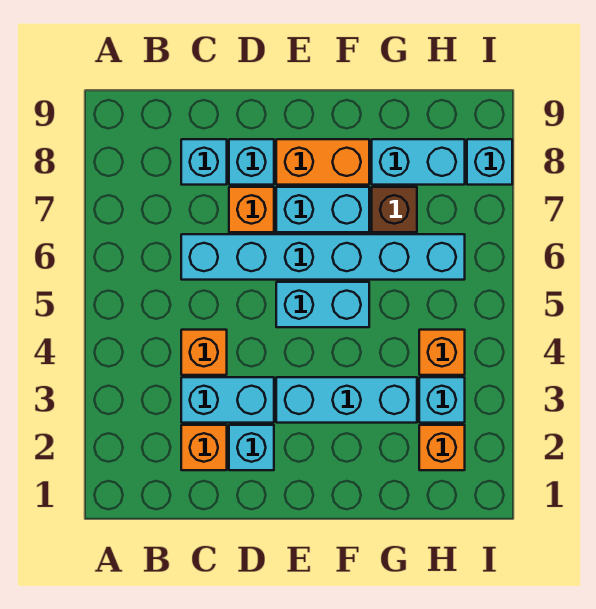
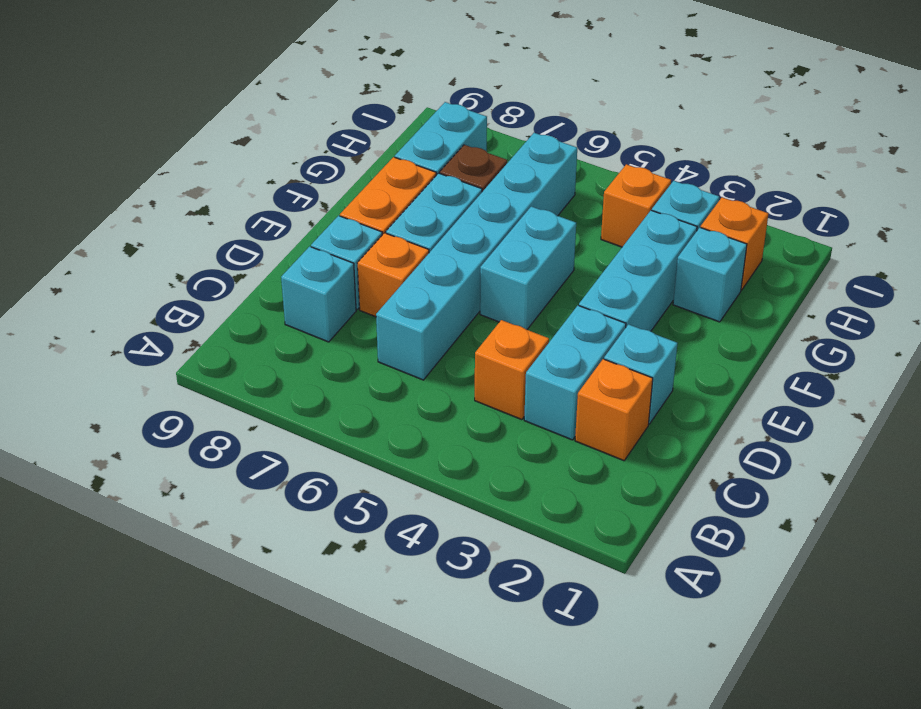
cyan brick I8 level 1 -> cyan brick G2 level 1

